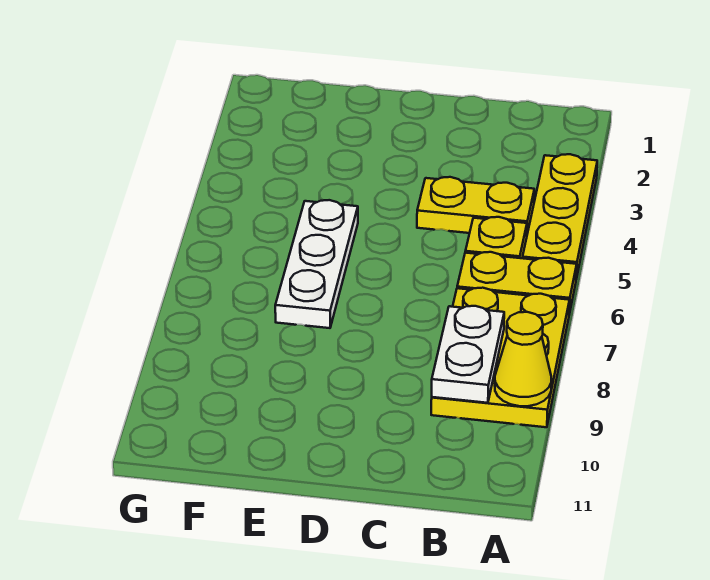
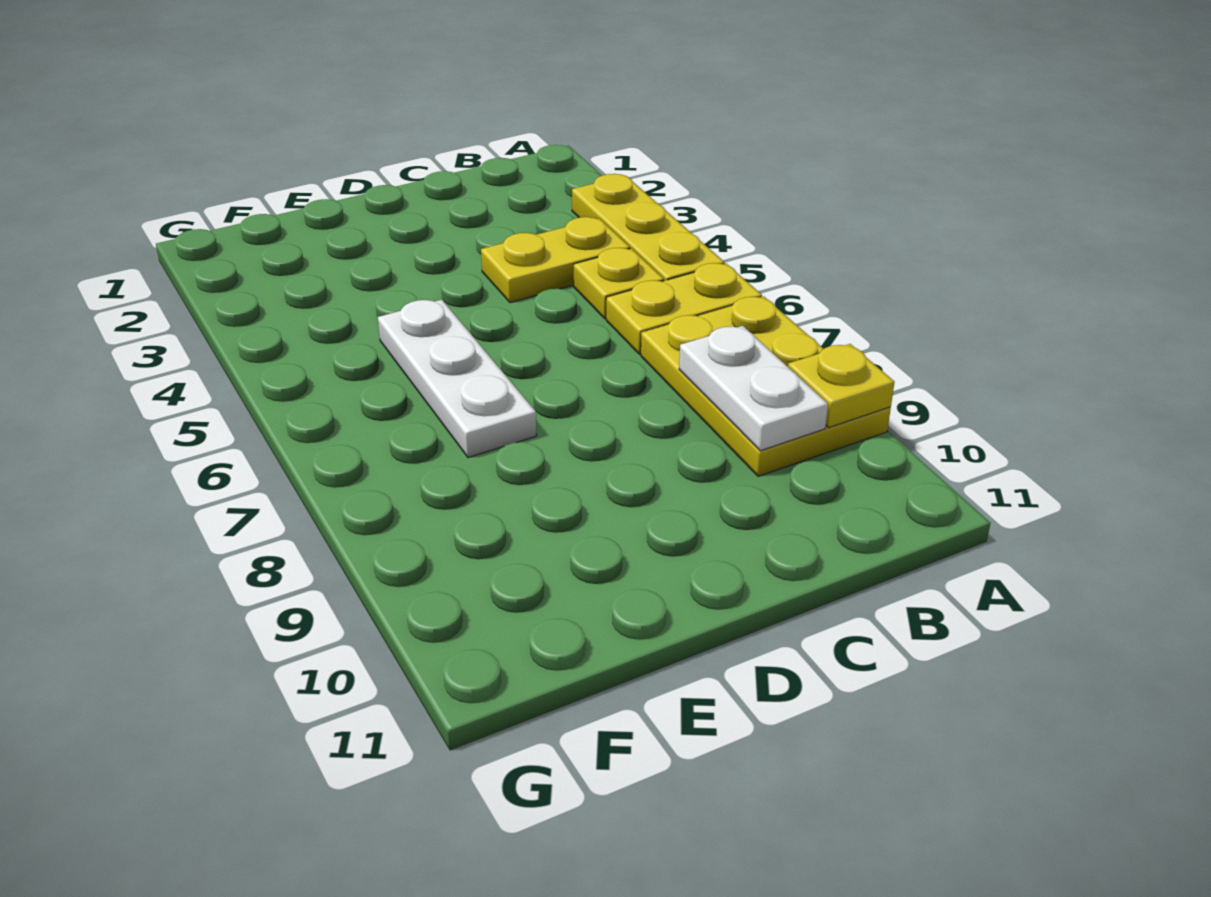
yellow cone A9 level 2 -> yellow plate A9 level 2

